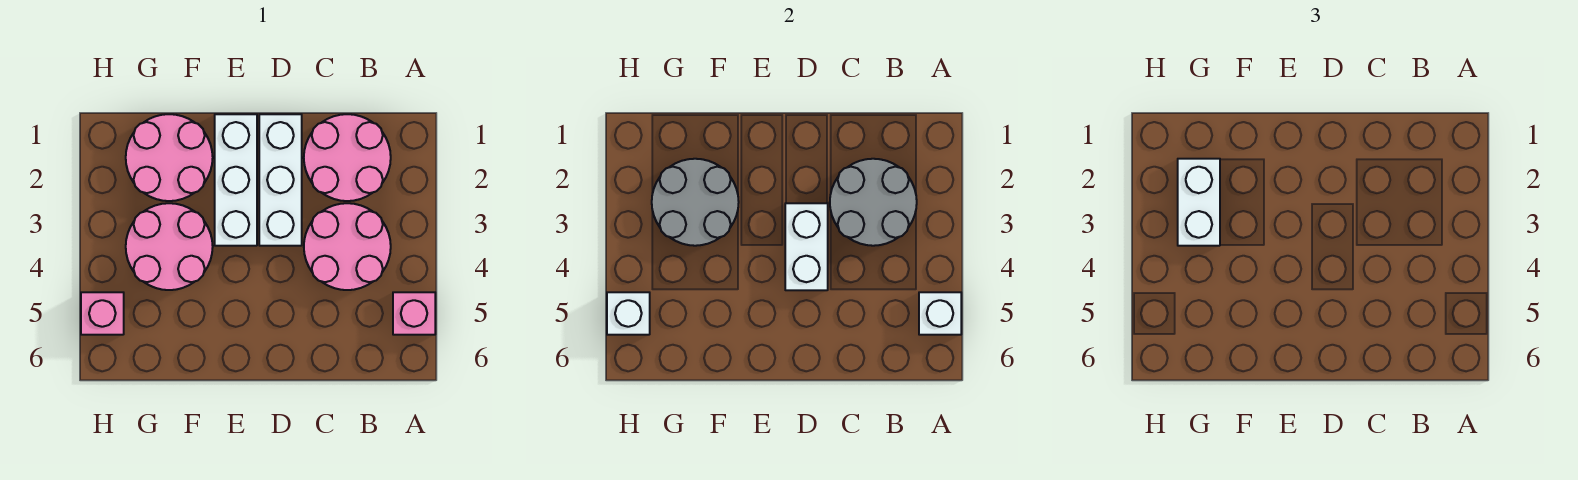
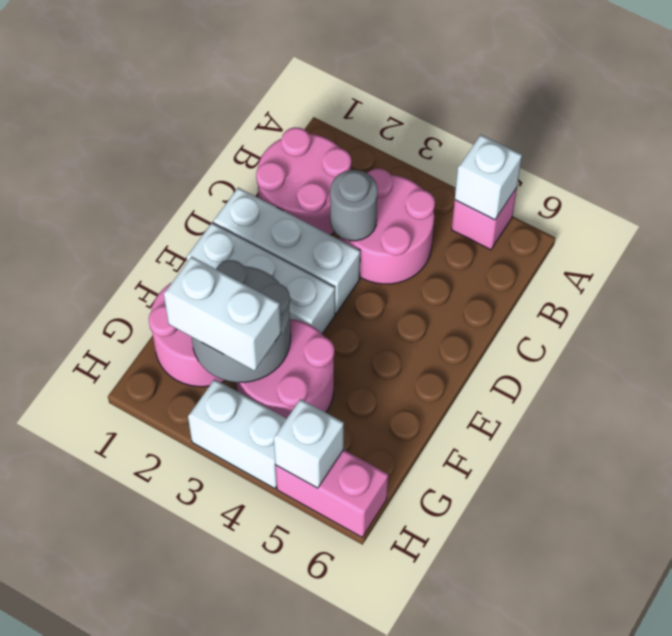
grey round brick B2:C3 level 2 -> grey round brick C3 level 2
white brick D3:D4 level 2 -> white brick H3:H4 level 1
pink brick H5 level 1 -> pink brick H5:H6 level 1

